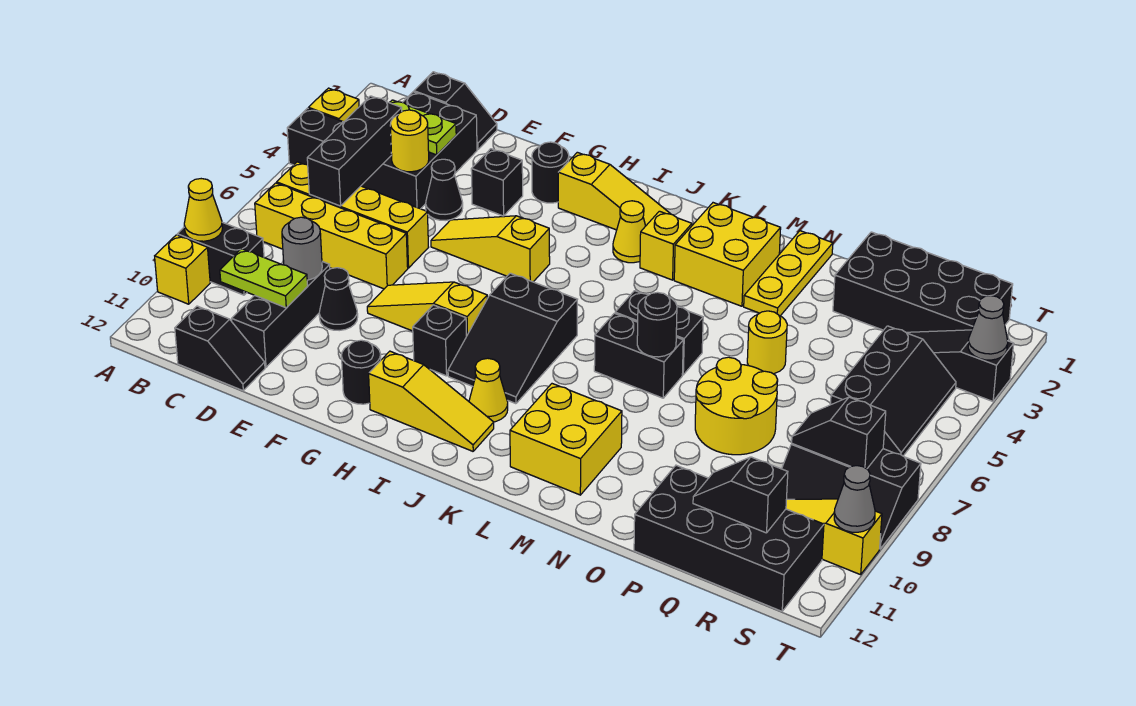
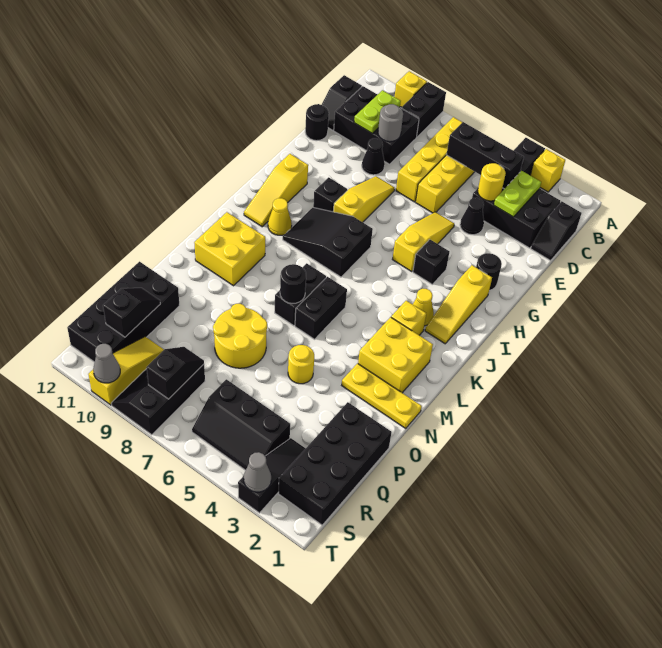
yellow cone A9 level 2 -> none
black brick D9:D11 level 1 -> black brick C9:D11 level 1
black brick F3 level 1 -> black brick H4 level 1
black round brick G11 level 1 -> black round brick E12 level 1

